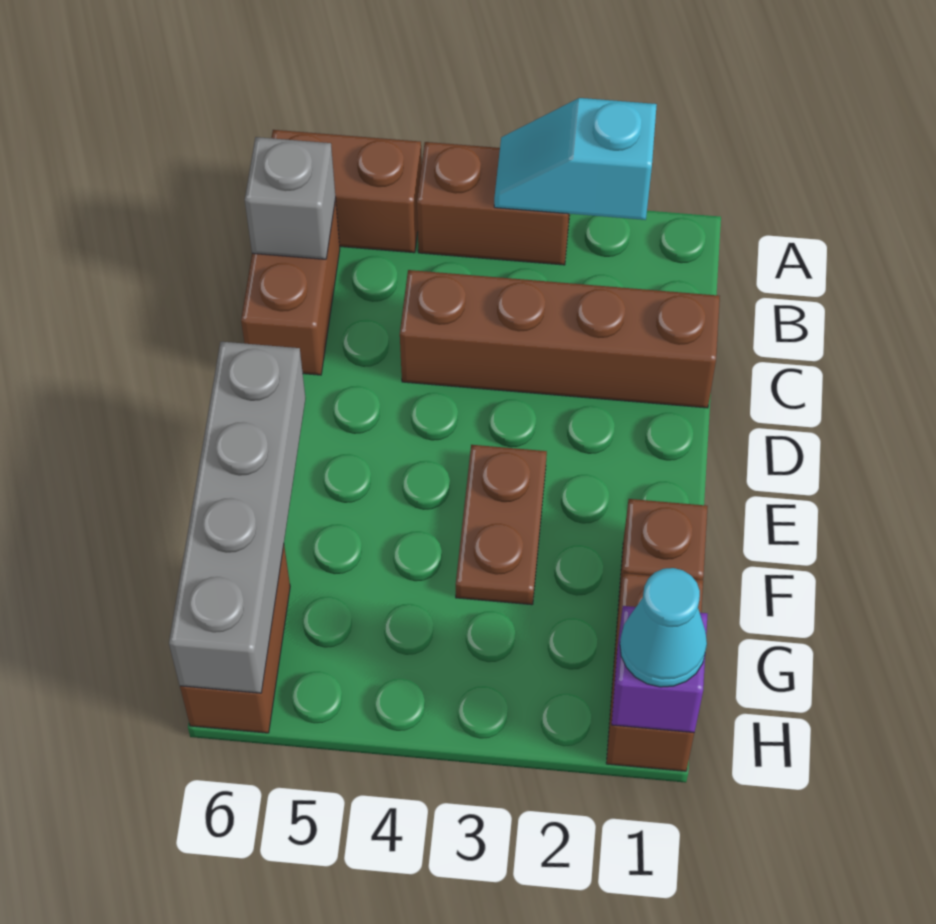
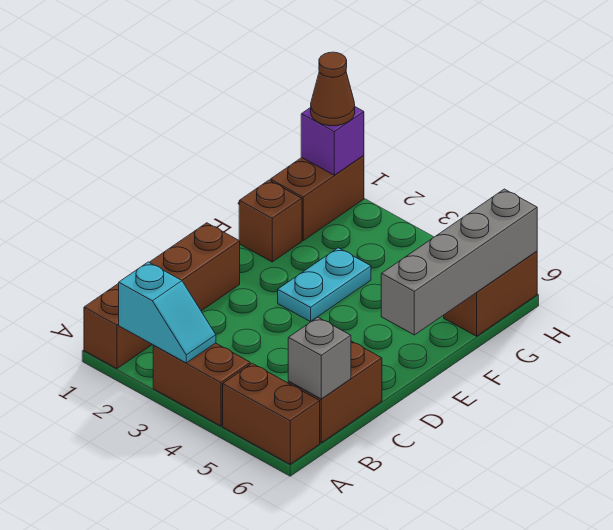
brown brick C1:C4 level 1 -> brown brick A1:D1 level 1
brown plate E3:F3 level 1 -> cyan plate E3:F3 level 1
cyan cone H1 level 3 -> brown cone H1 level 3

